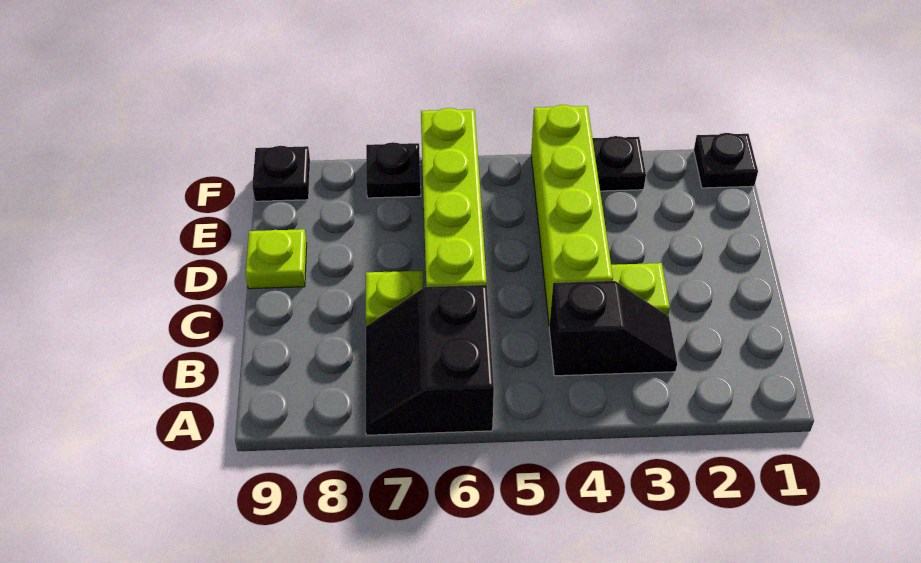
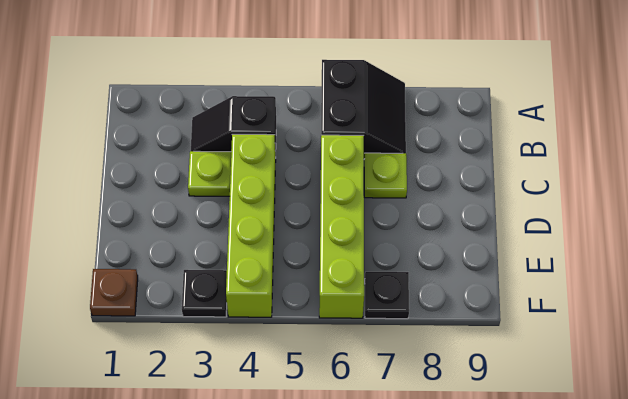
lime plate D9 level 1 -> none
black plate F1 level 1 -> brown plate F1 level 1
black plate F9 level 1 -> none

